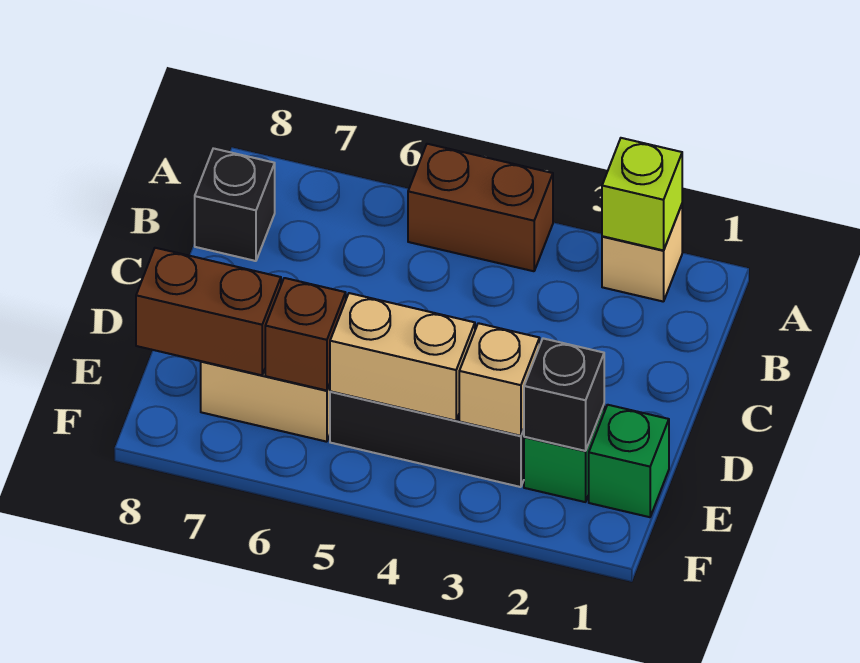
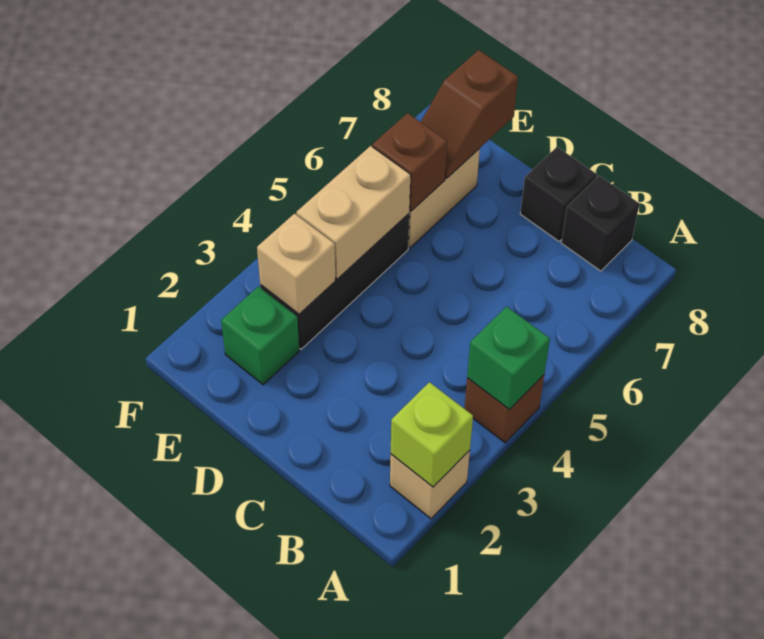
brown brick A4:A5 level 1 -> brown brick A4 level 1
green brick E1 level 1 -> green brick A4 level 2
black brick E2 level 2 -> black brick C8 level 1
brown brick E7:E8 level 2 -> brown slope E7:E8 level 2 top 8

